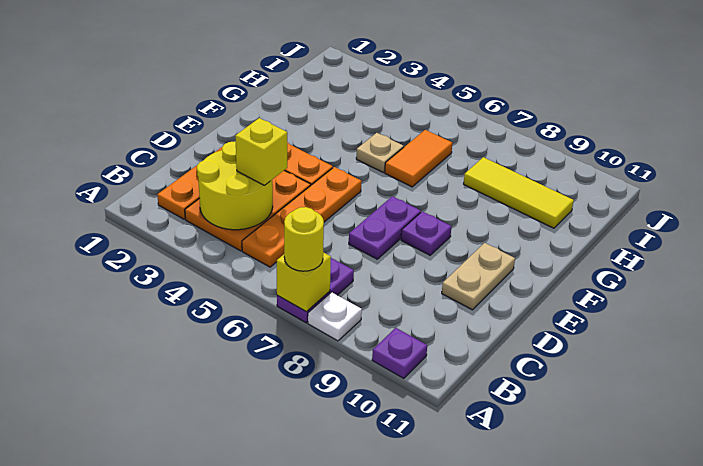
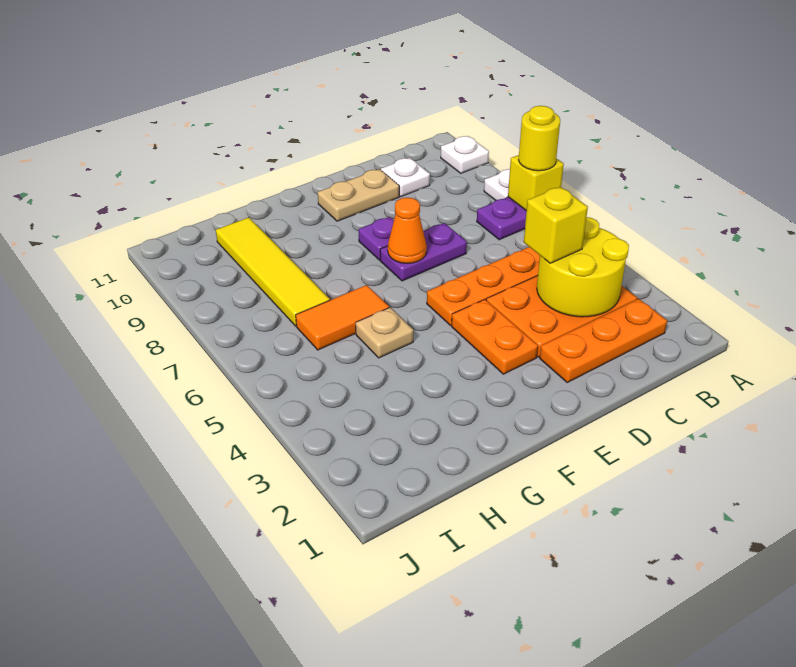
purple plate A10 level 1 -> white plate A10 level 1
none -> white plate C10 level 1
none -> orange cone E7 level 2
yellow tile H8:H10 level 1 -> yellow tile H7:H10 level 1

